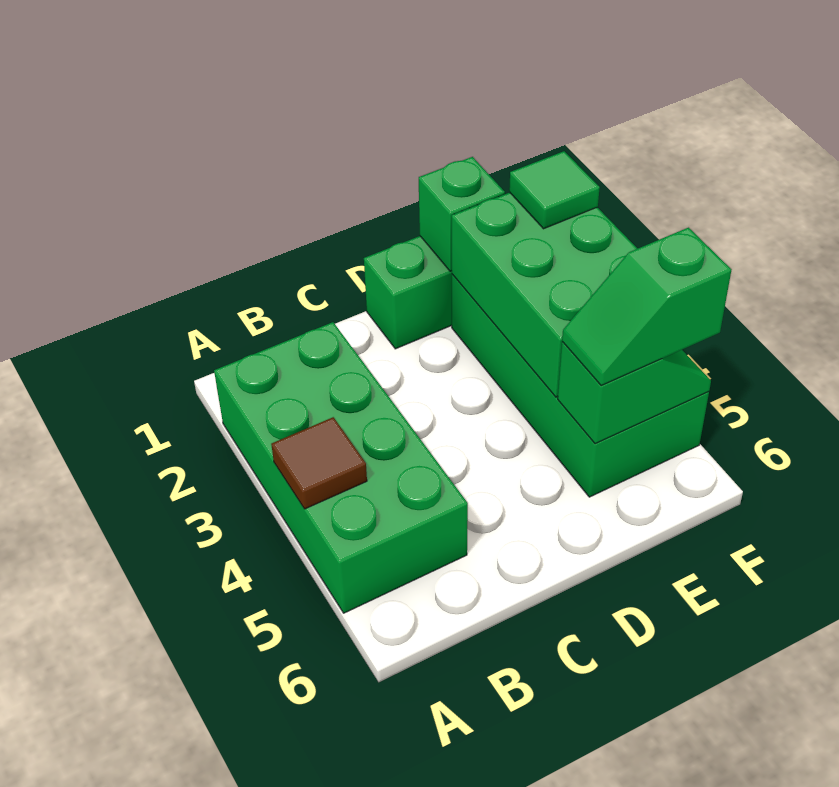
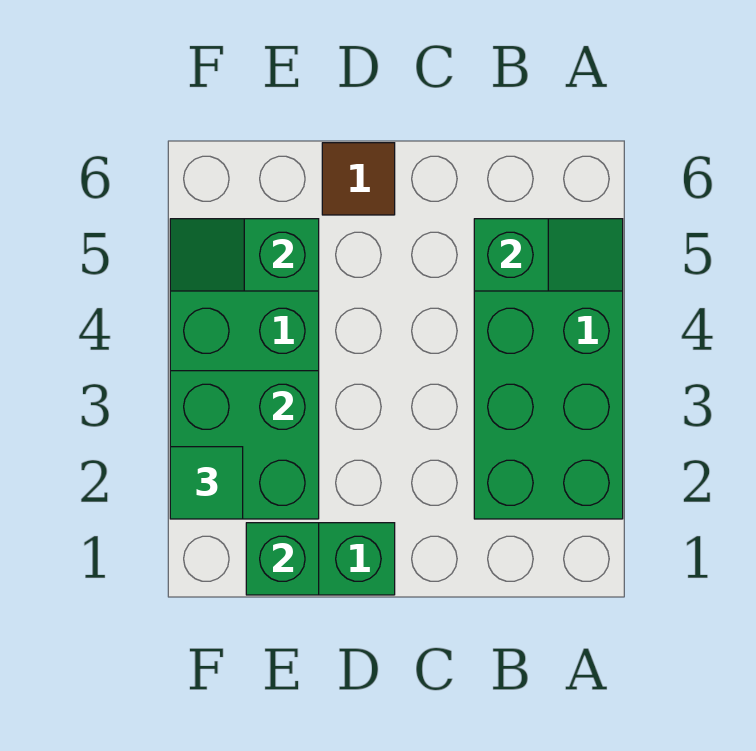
brown tile A4 level 2 -> brown tile D6 level 1
green brick E2:F4 level 2 -> green brick E2:F3 level 2
green slope E5:F5 level 3 top F -> green slope A5:B5 level 2 top B

